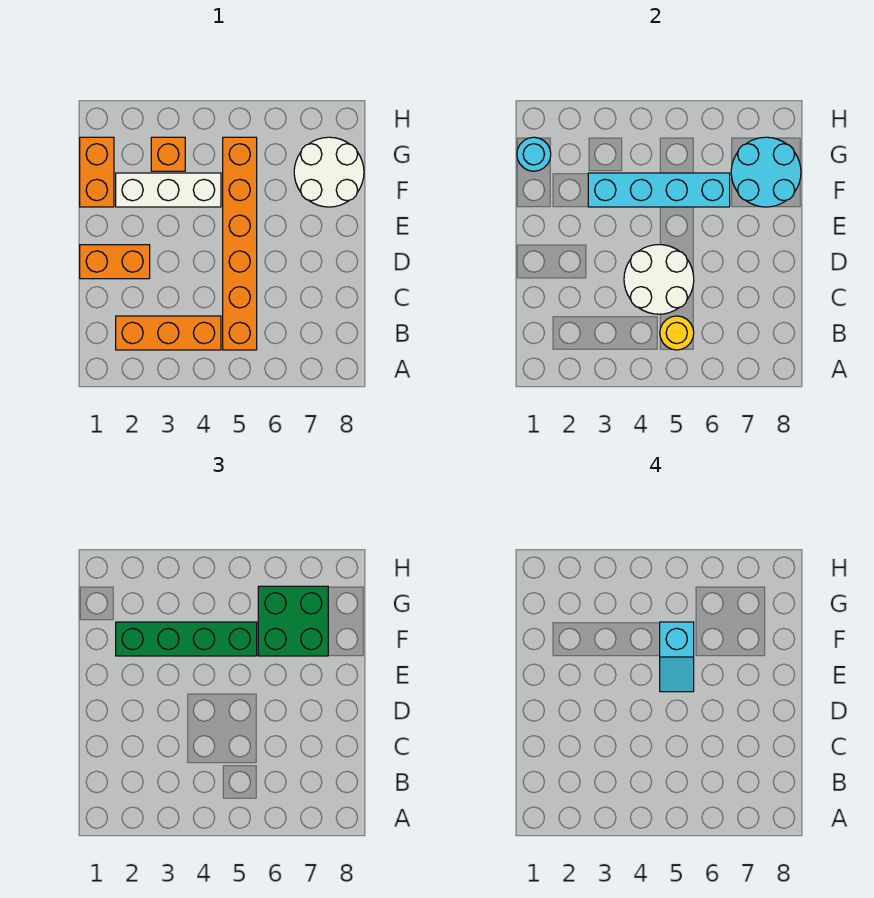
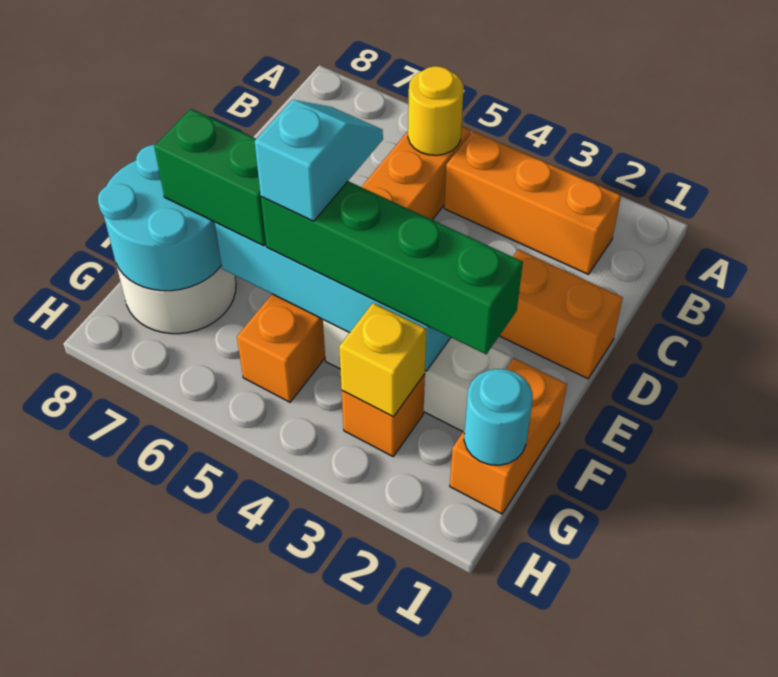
white round brick C4:D5 level 2 -> none
green brick F6:G7 level 3 -> green brick F6:F7 level 3
none -> yellow brick G3 level 2

